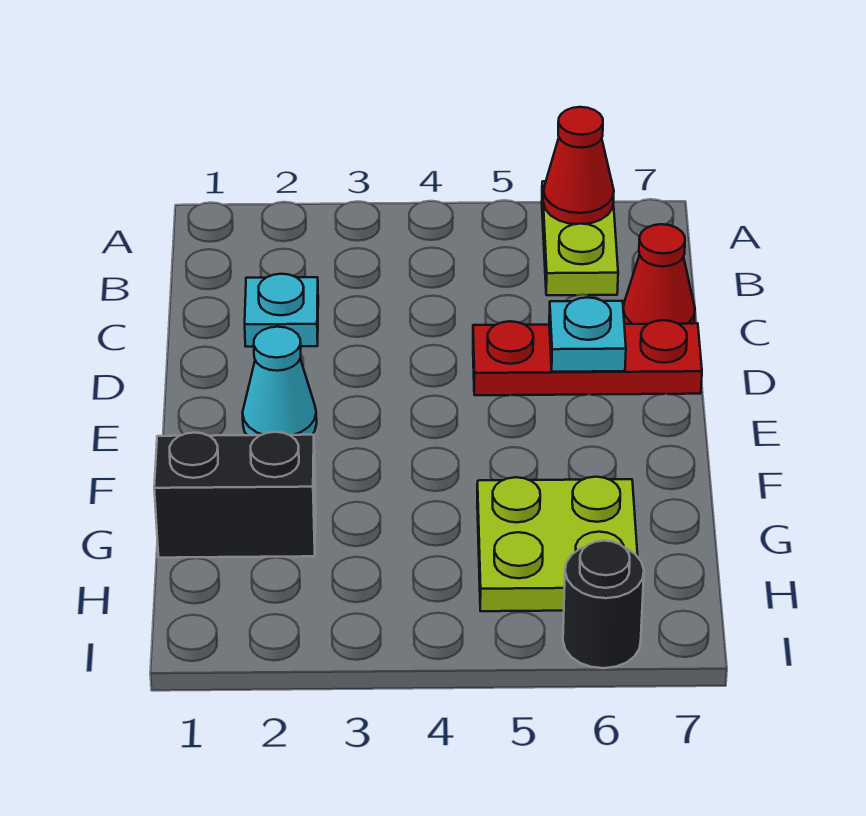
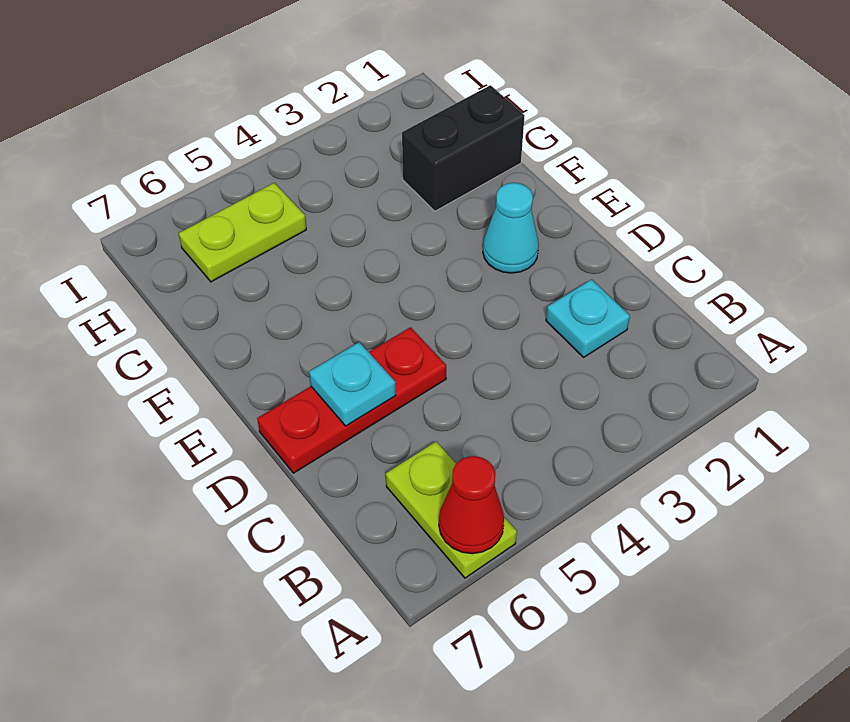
red cone C7 level 1 -> none
lime plate G5:H6 level 1 -> lime plate H5:H6 level 1
black round brick I6 level 1 -> none

